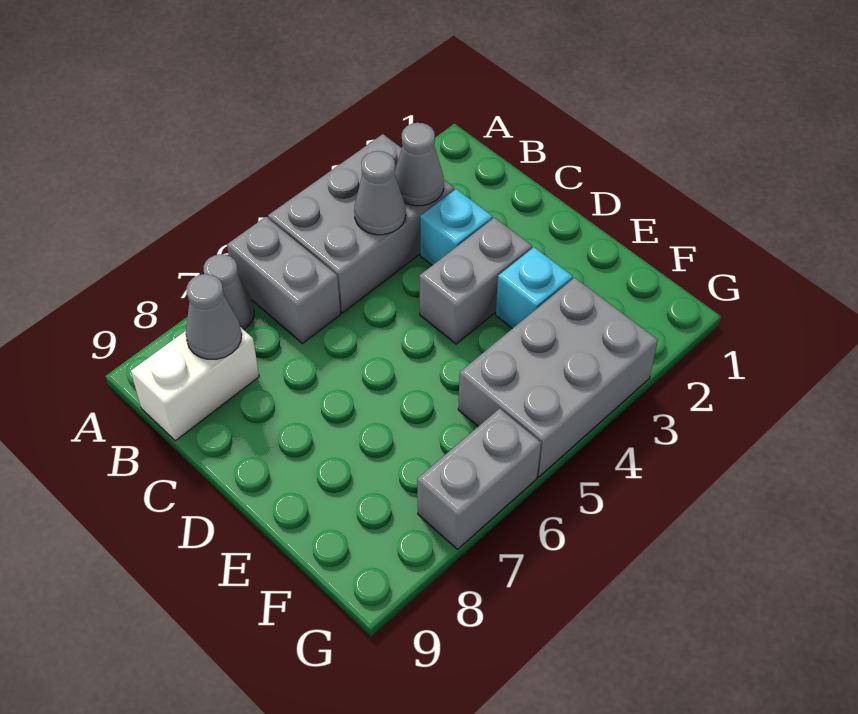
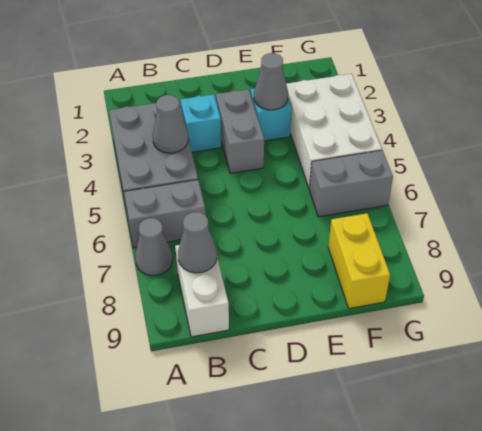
grey cone B3 level 2 -> grey cone E3 level 2
grey brick F3:G5 level 1 -> white brick F3:G5 level 1
none -> yellow brick F8:F9 level 1
grey brick G6:G7 level 1 -> grey brick F6:G6 level 1

